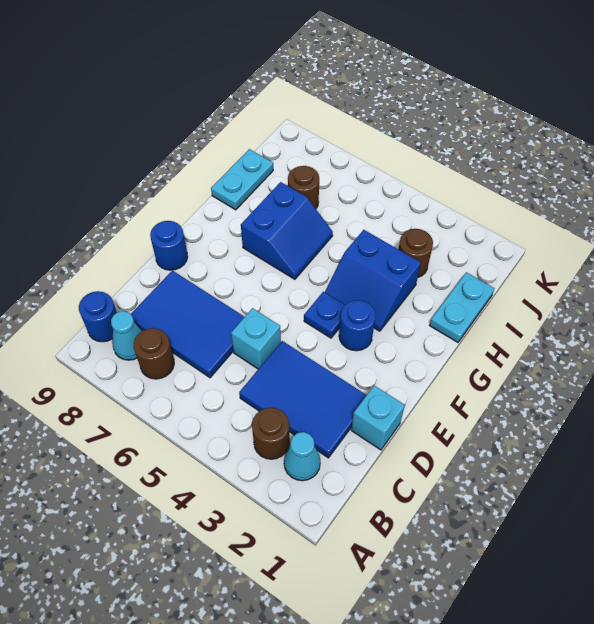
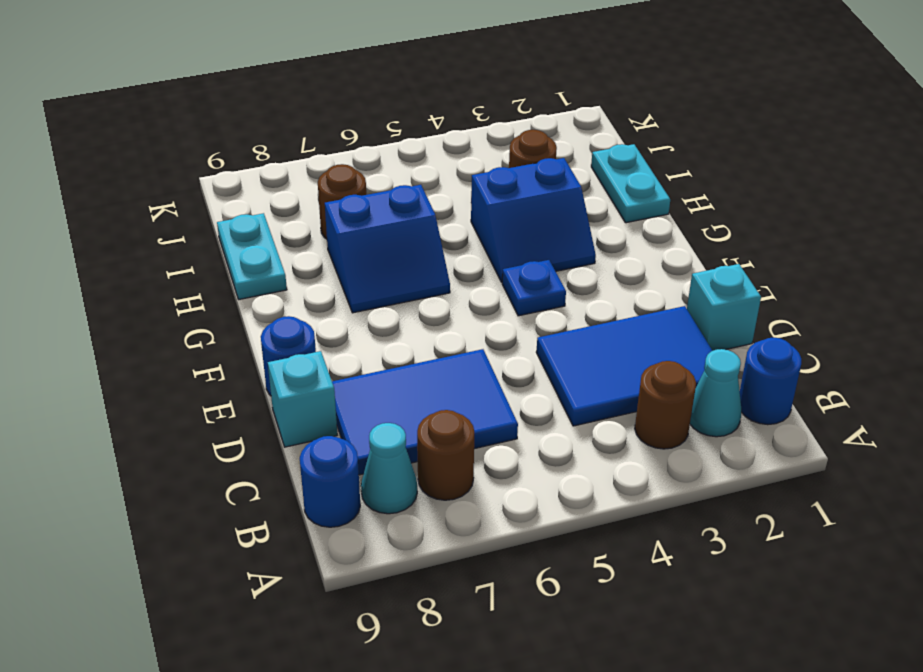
cyan brick D5 level 1 -> cyan brick D9 level 1
blue round brick F3 level 1 -> blue round brick B1 level 1
blue slope G6:H7 level 1 top 7 -> blue slope G6:H7 level 1 top H

